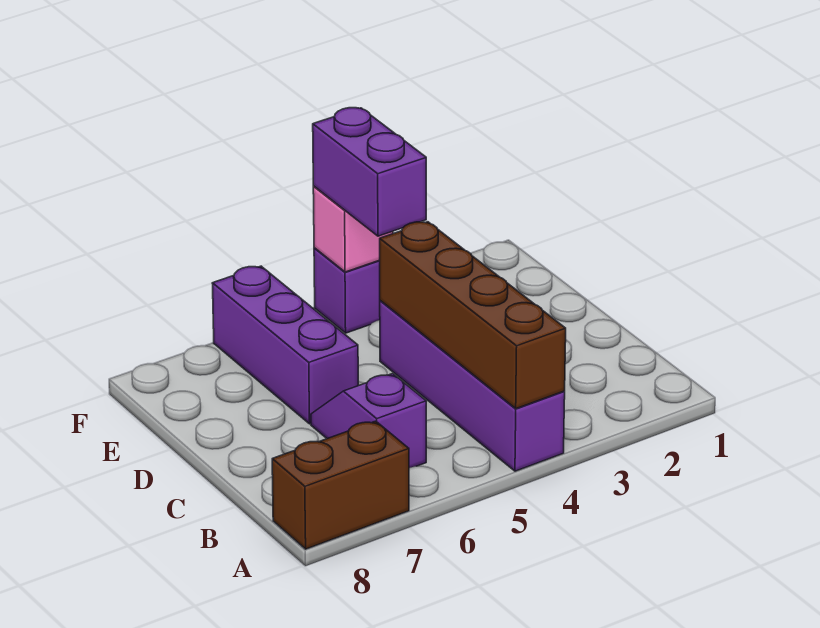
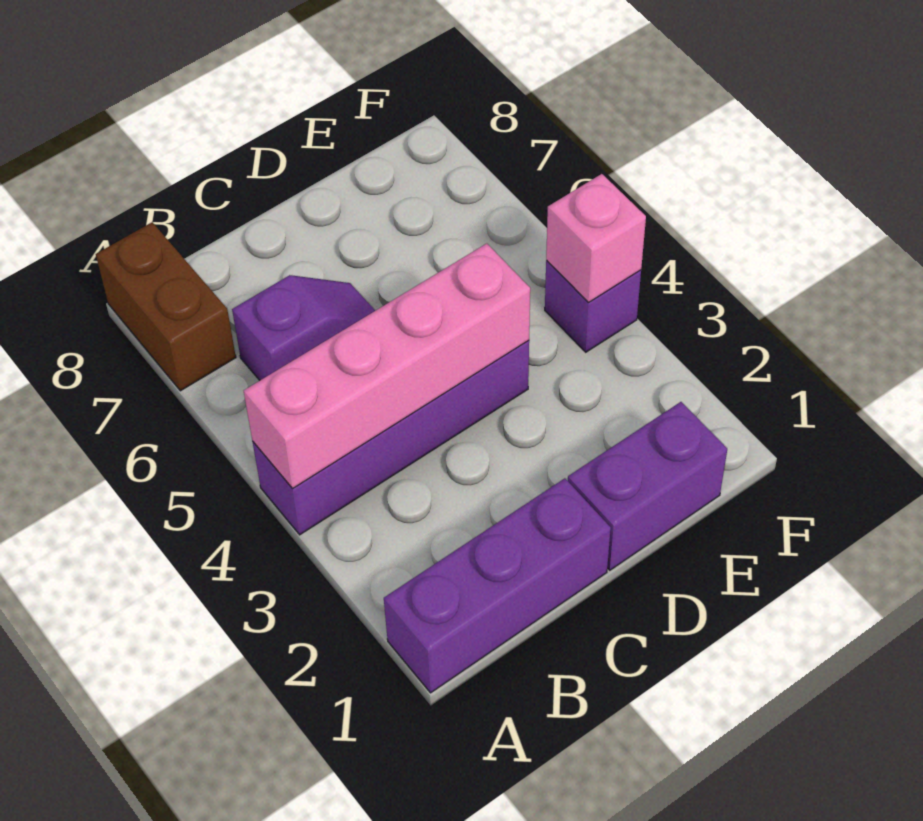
brown brick A4:D4 level 2 -> pink brick A4:D4 level 2
purple brick D6:F6 level 1 -> purple brick A1:C1 level 1
purple brick E4:F4 level 3 -> purple brick D1:E1 level 1

